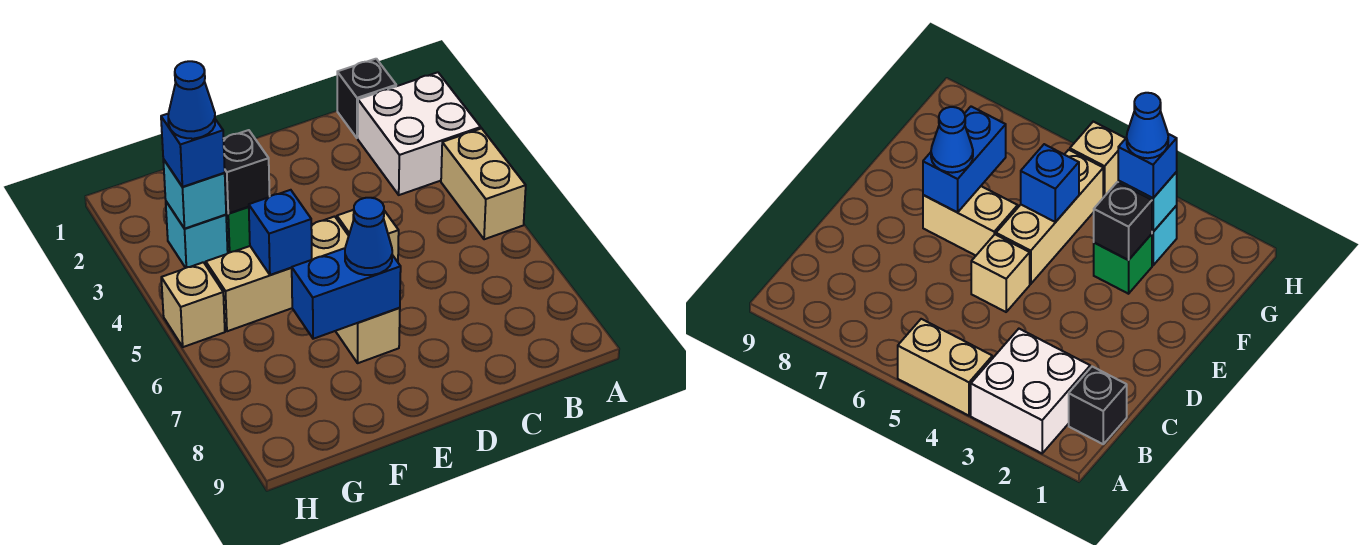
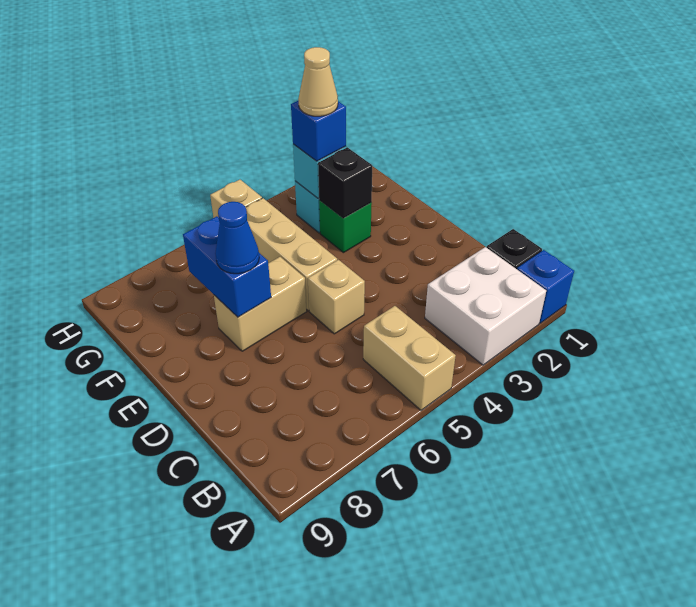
tan brick A4:A5 level 1 -> tan brick A5:B5 level 1
blue brick F5 level 2 -> blue brick A1 level 1
blue cone G3 level 4 -> tan cone G3 level 4

